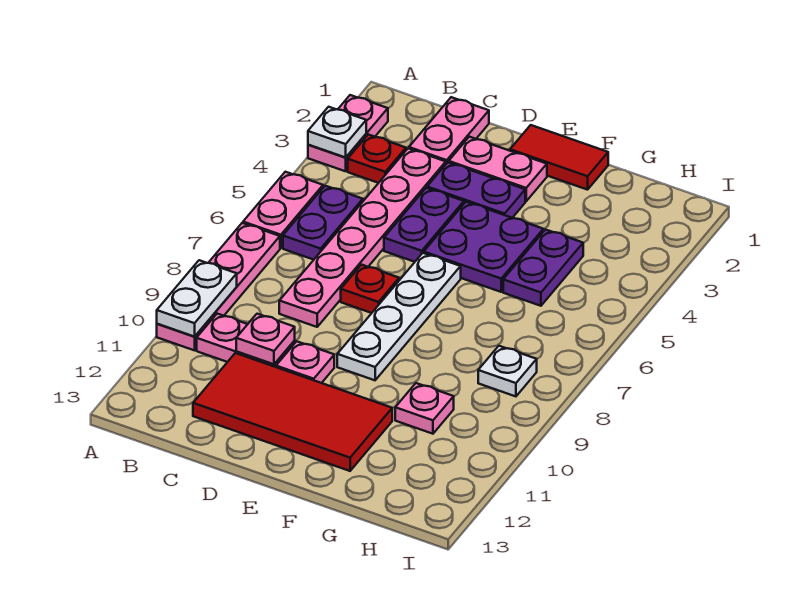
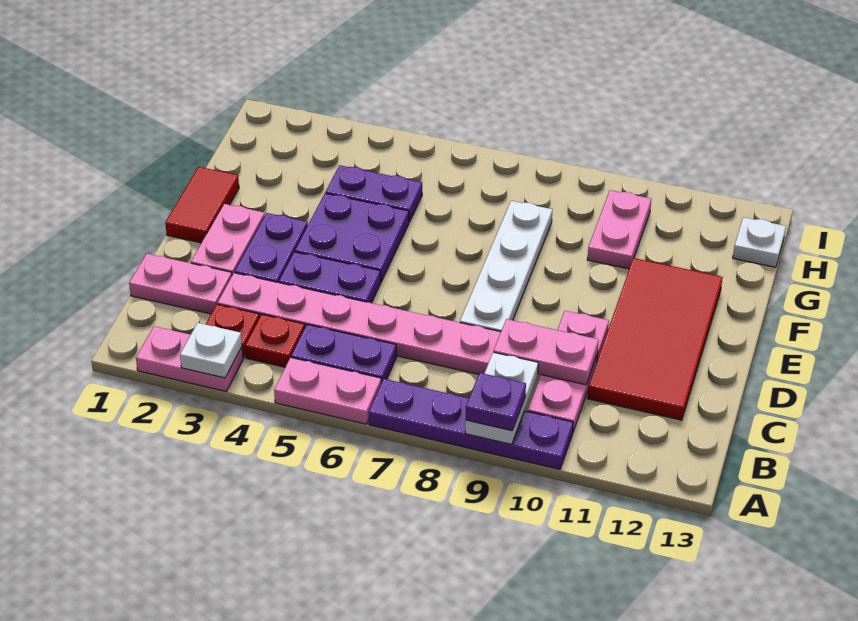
pink plate A7:A10 level 1 -> purple plate A7:A10 level 1
white plate A9:A10 level 2 -> white plate A9:B9 level 2
none -> purple plate A9 level 3
pink plate C10 level 2 -> pink plate C9:C10 level 2
red plate D7 level 1 -> red plate B4 level 1
white plate E6:E9 level 1 -> white plate D8:G8 level 1
pink plate G10 level 1 -> pink plate G10:H10 level 1
white plate H8 level 1 -> white plate H13 level 1

